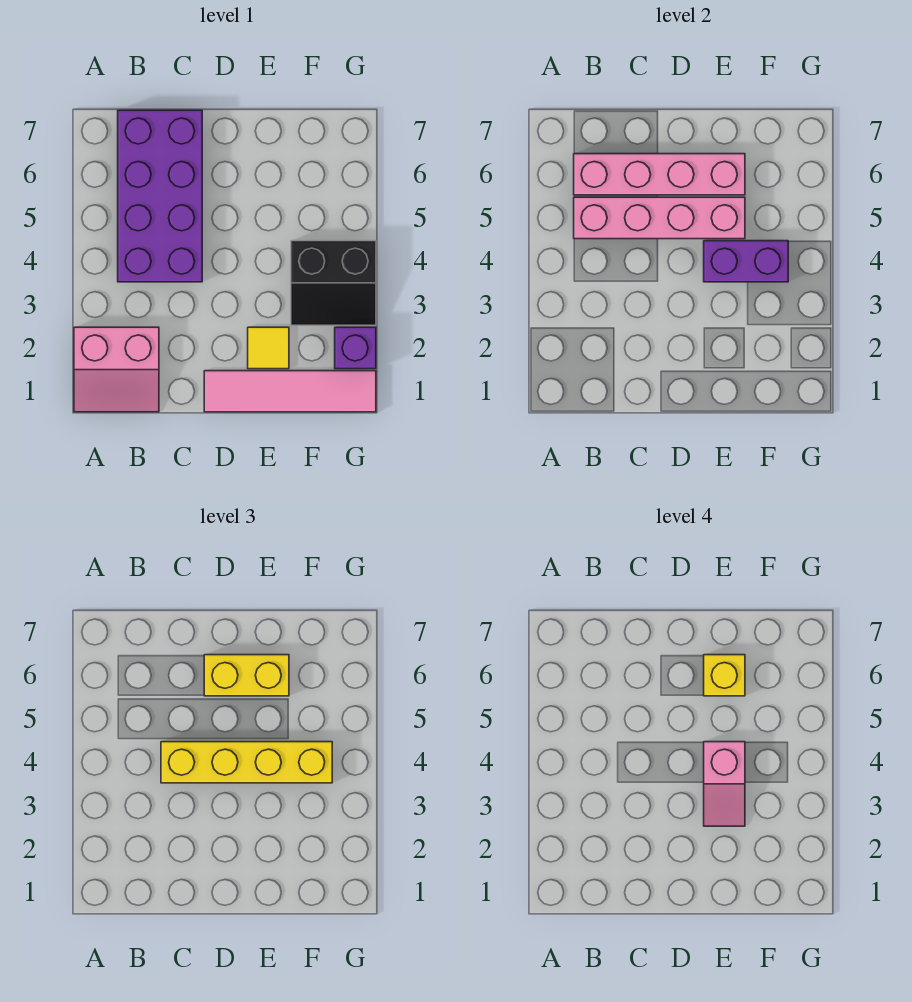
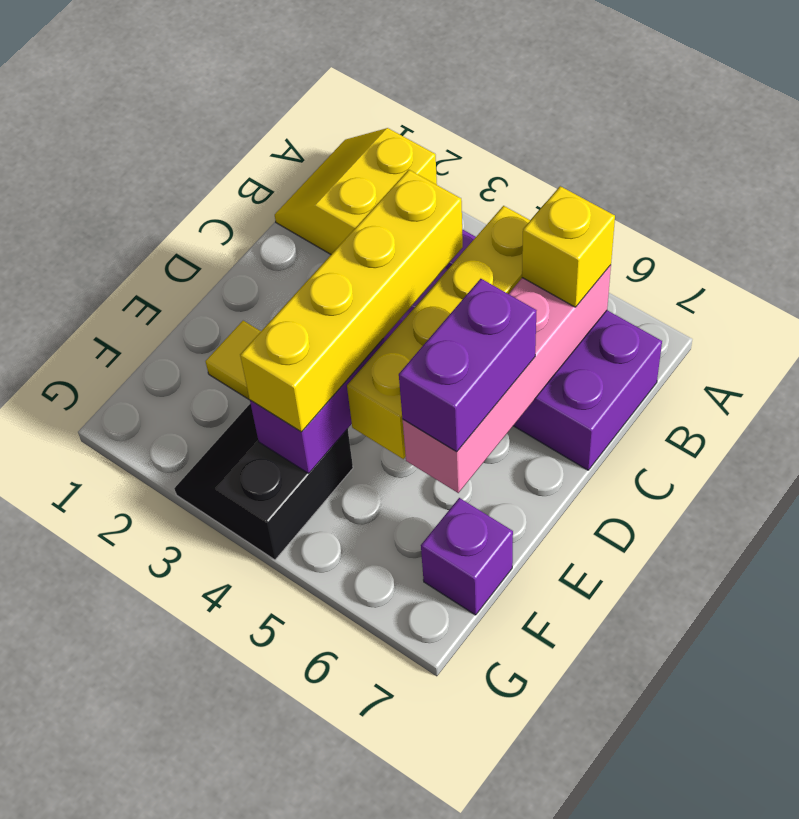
pink slope A1:B2 level 1 top 2 -> yellow slope A1:B2 level 1 top 2
pink brick B5:E5 level 2 -> yellow brick B5:E5 level 2
pink tile D1:G1 level 1 -> none
yellow brick D6:E6 level 3 -> purple brick D6:E6 level 3
pink slope E3:E4 level 4 top 4 -> none
yellow brick E6 level 4 -> yellow brick B6 level 3
purple brick G2 level 1 -> purple brick F7 level 1

